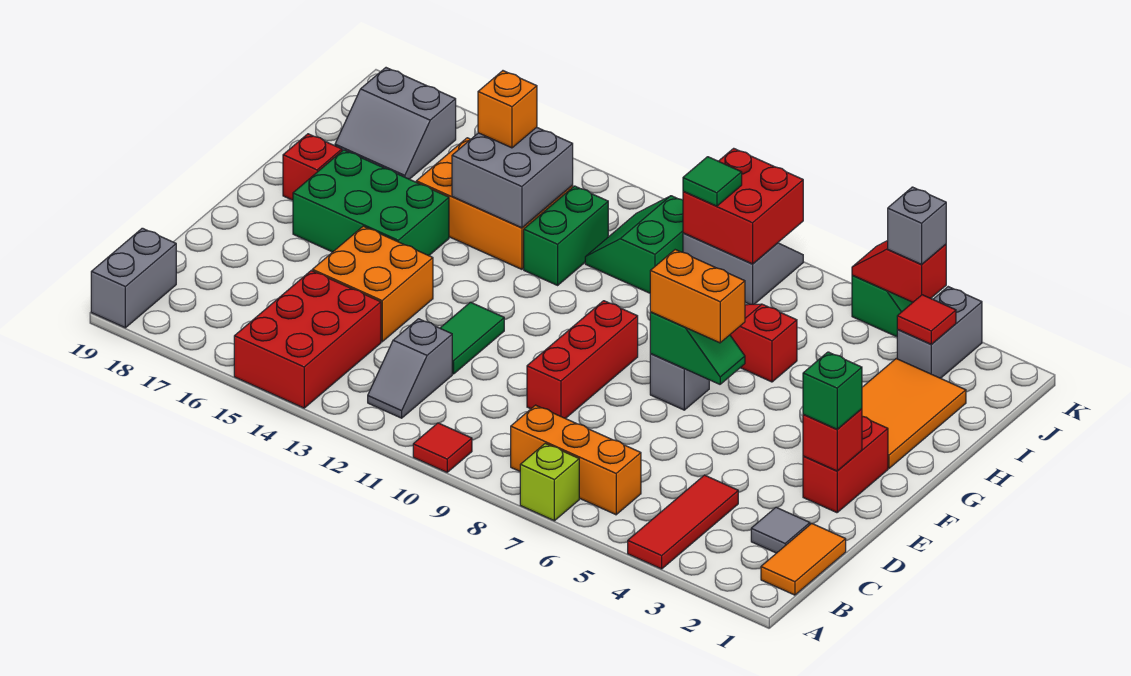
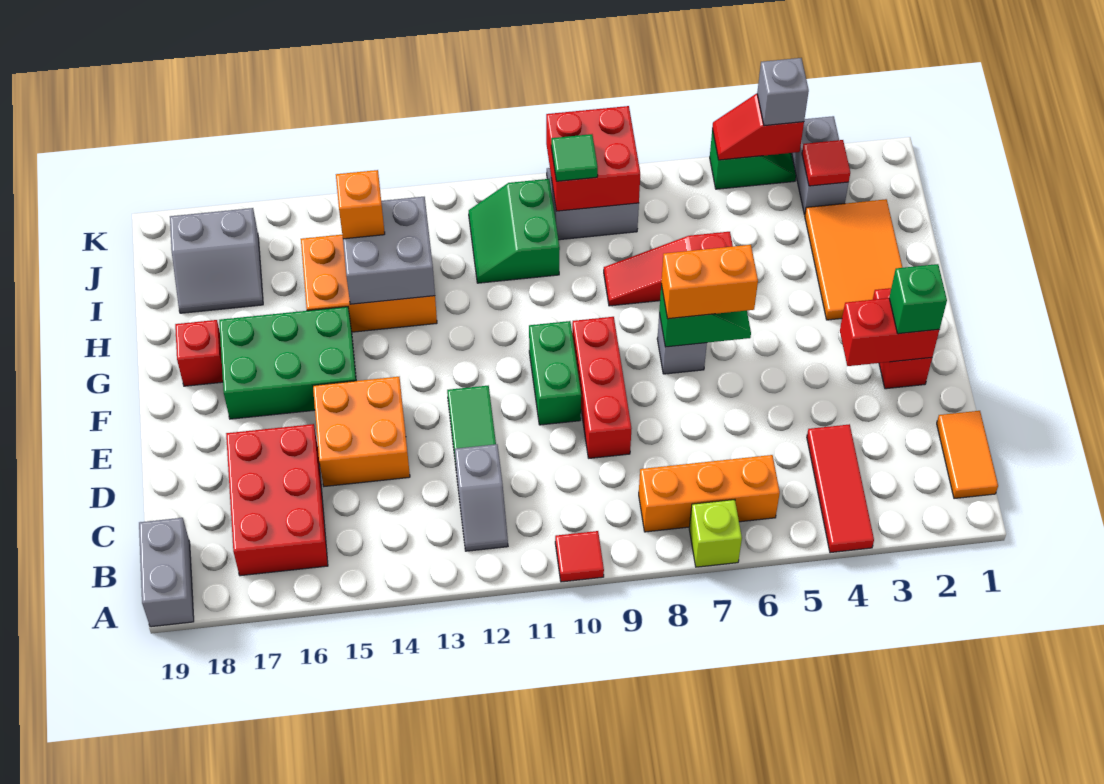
red brick A14:C15 level 1 -> red brick B16:D17 level 1
grey tile C2 level 1 -> none
red brick E2 level 2 -> red brick E2:E3 level 2
green brick H12:I12 level 1 -> green brick E10:F10 level 1

